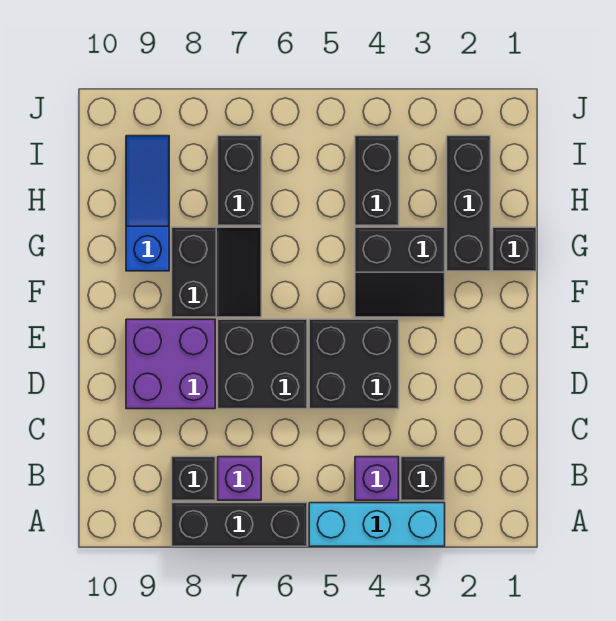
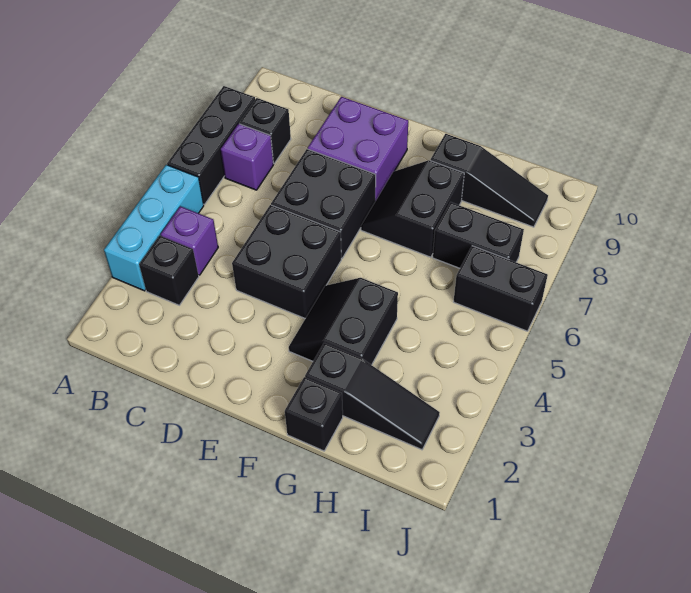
black slope F7:G8 level 1 top 8 -> black slope F7:G8 level 1 top G
black brick G2:I2 level 1 -> black slope G2:I2 level 1 top G
blue slope G9:I9 level 1 top G -> black slope G9:I9 level 1 top G
black brick H4:I4 level 1 -> black brick I6:J6 level 1

